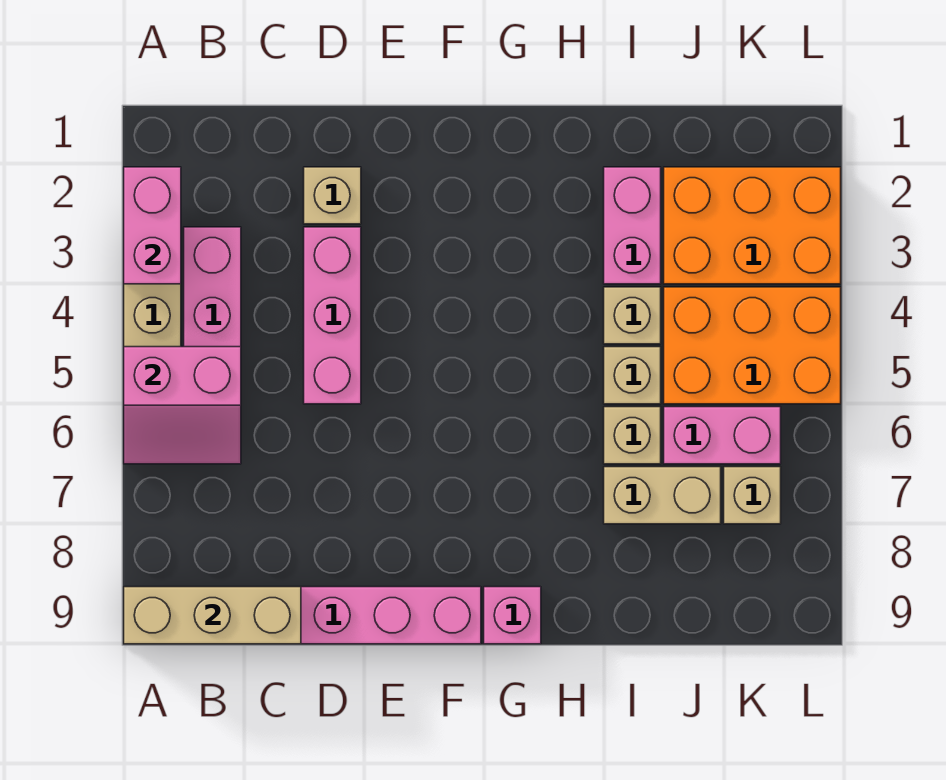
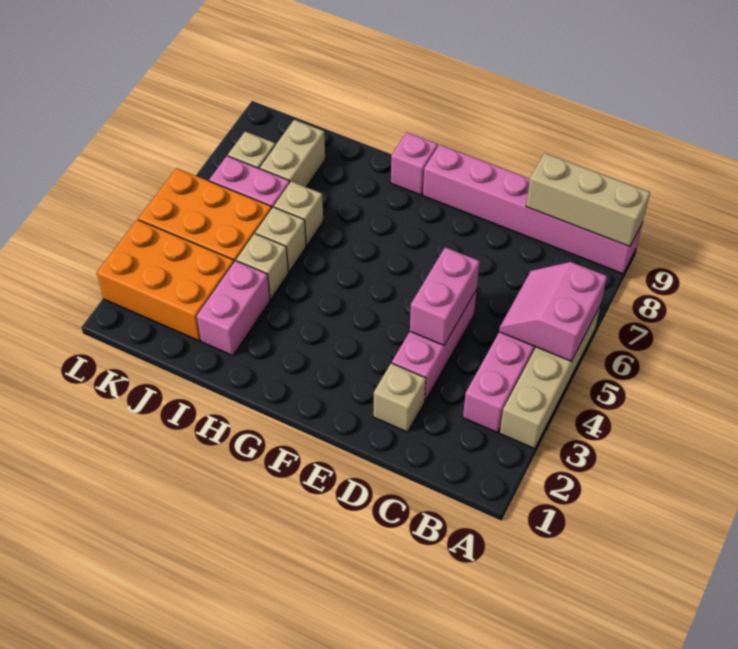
pink brick A2:A3 level 2 -> pink brick D4:D5 level 2
pink slope A5:B6 level 2 top 5 -> pink slope A5:B6 level 2 top A
tan brick I7:J7 level 1 -> tan brick J7:J8 level 1

